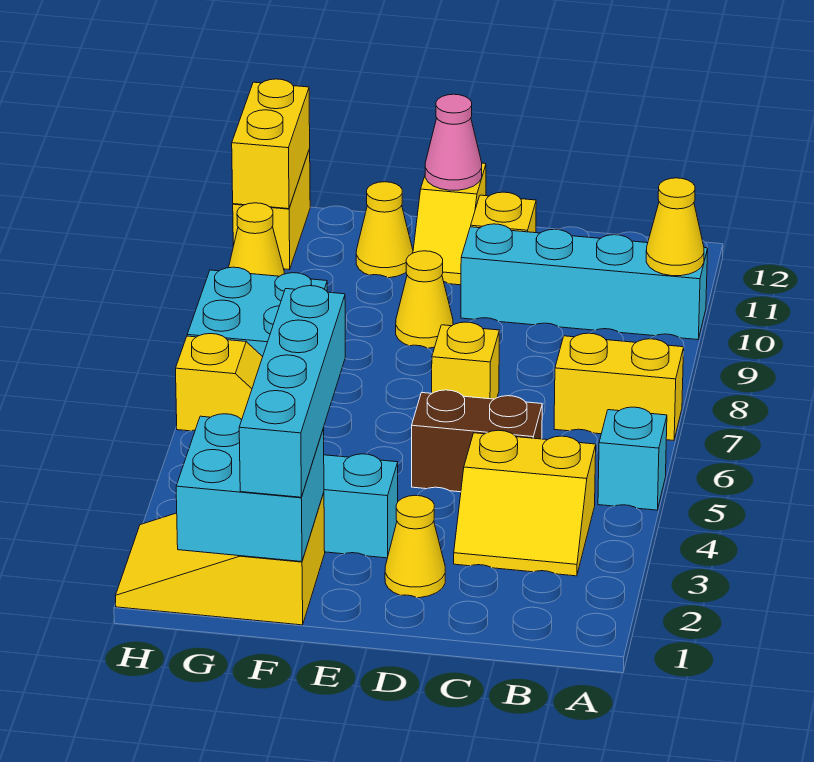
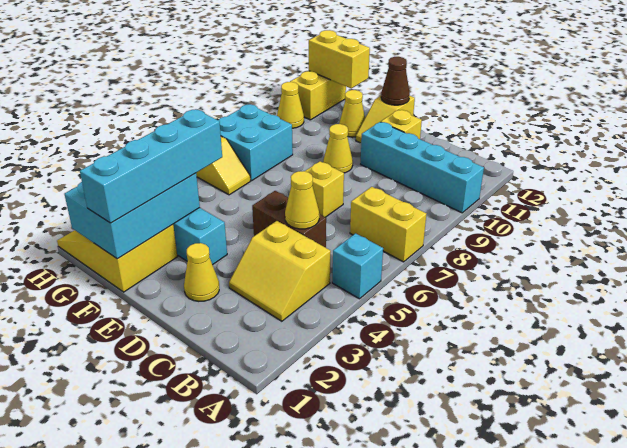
yellow cone A10 level 2 -> yellow cone C5 level 2
pink cone E12 level 2 -> brown cone E12 level 2
cyan brick F1:G2 level 2 -> cyan brick F1:G3 level 2
yellow brick H11:H12 level 2 -> yellow brick G12:H12 level 2

